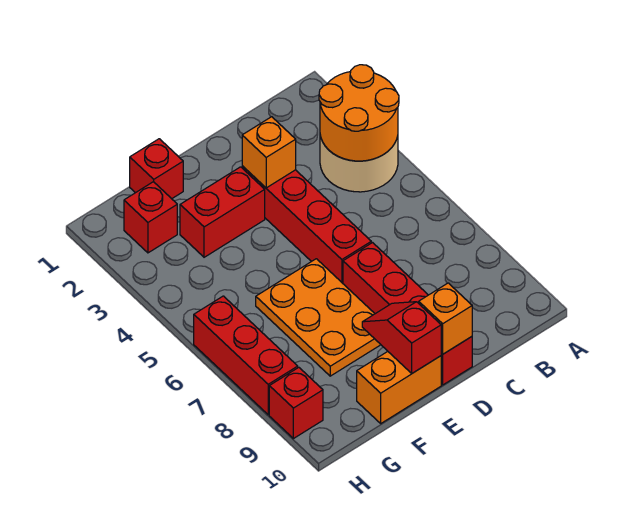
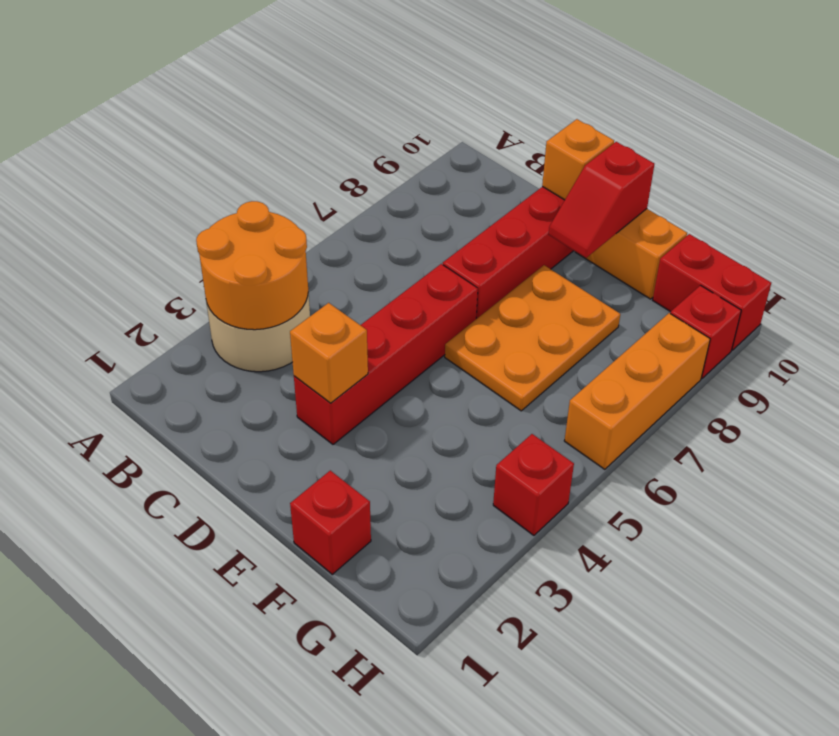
red brick E3:F3 level 1 -> red brick G10:H10 level 1
red brick G2 level 1 -> red brick H4 level 1
red brick H6:H8 level 1 -> orange brick H6:H8 level 1

